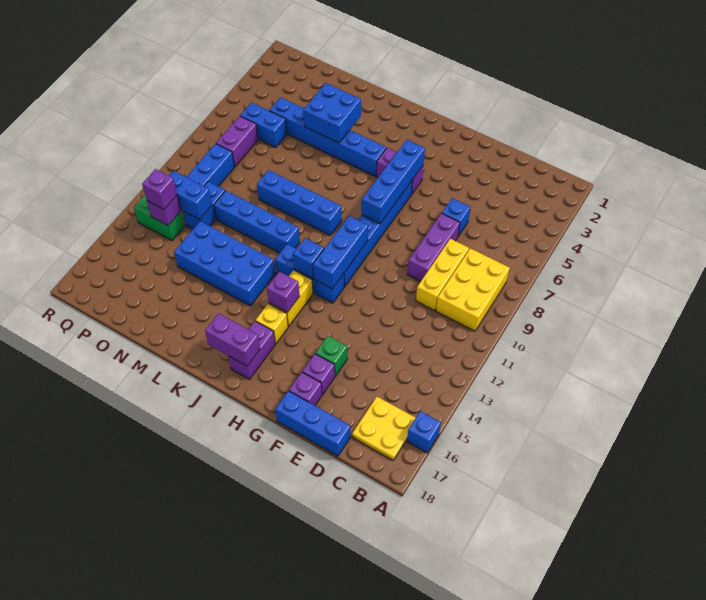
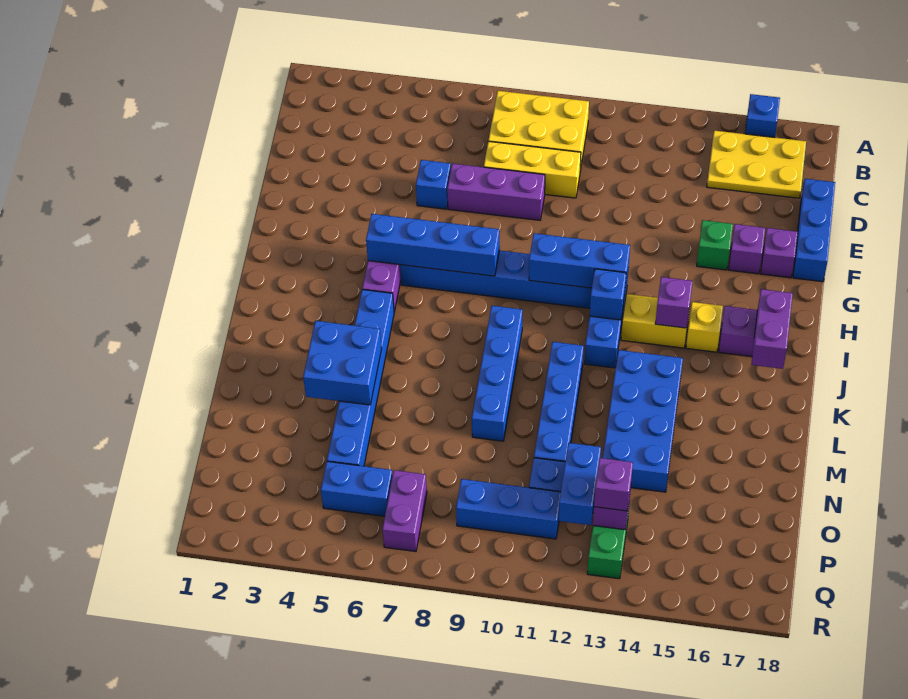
yellow plate B16:C17 level 1 -> yellow plate B15:C17 level 1
blue brick O6:P6 level 1 -> blue brick P5:P6 level 1
purple brick P7:P8 level 1 -> purple brick P7:Q7 level 1

